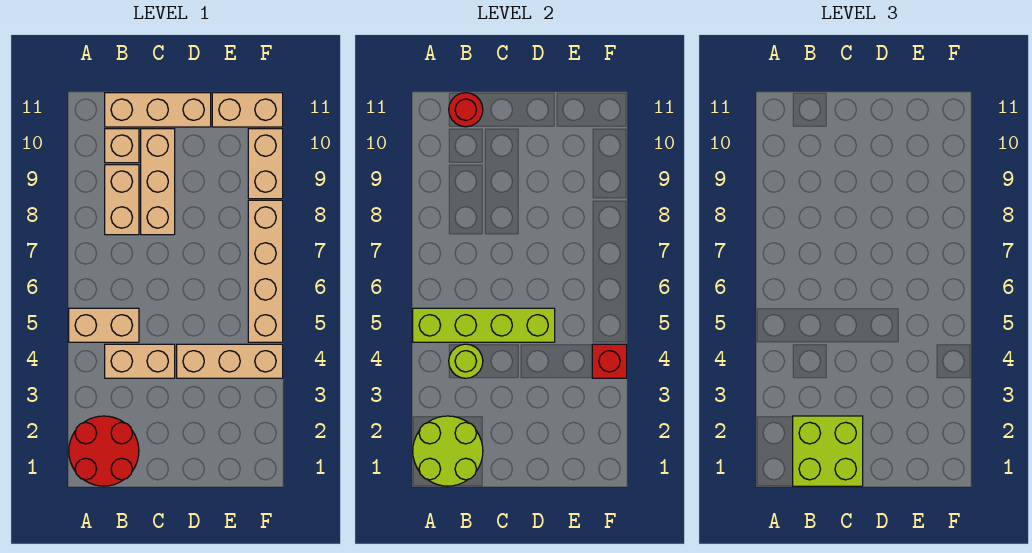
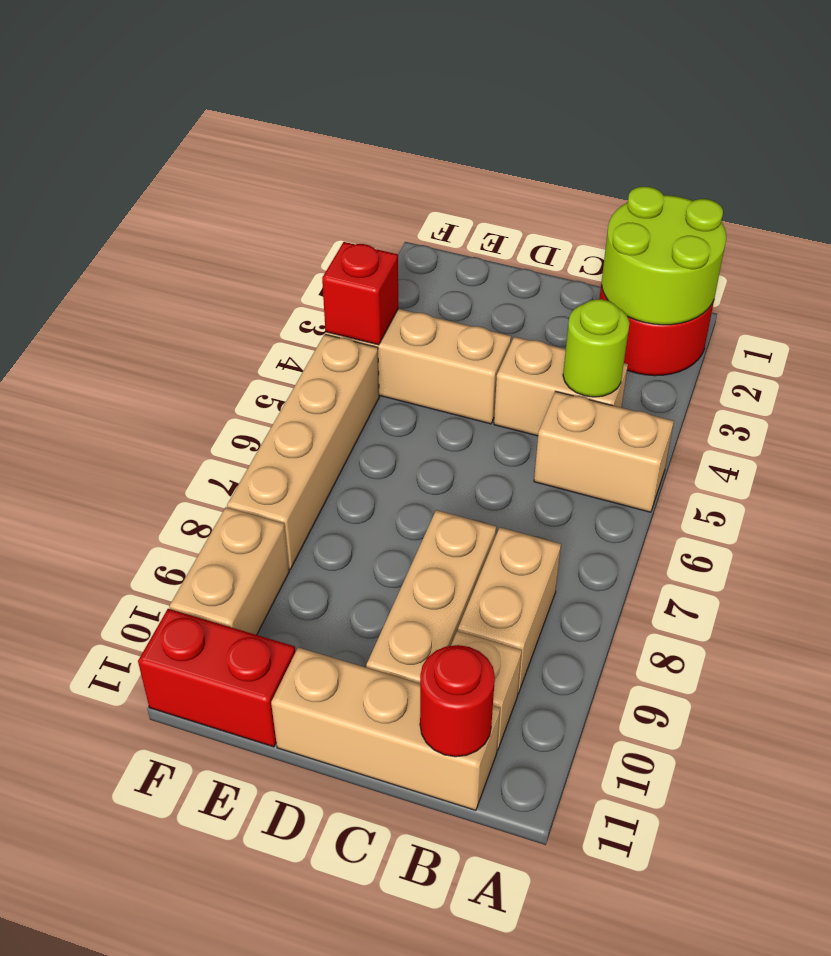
lime brick A5:D5 level 2 -> none
lime brick B1:C2 level 3 -> none
tan brick E11:F11 level 1 -> red brick E11:F11 level 1

